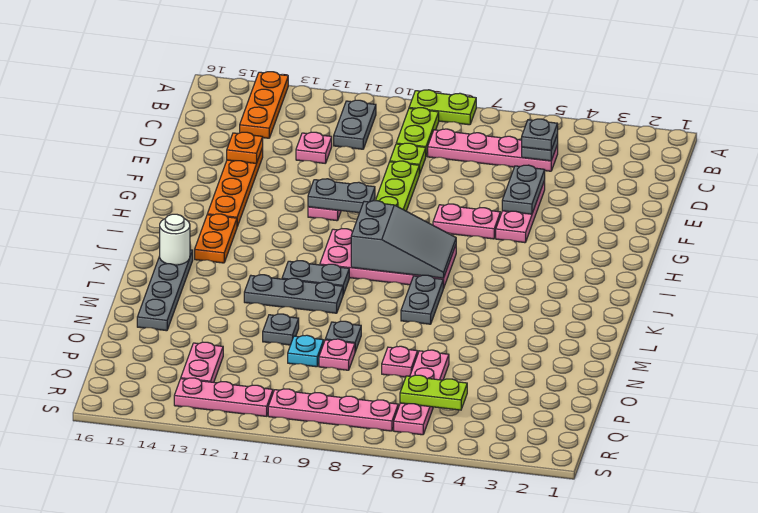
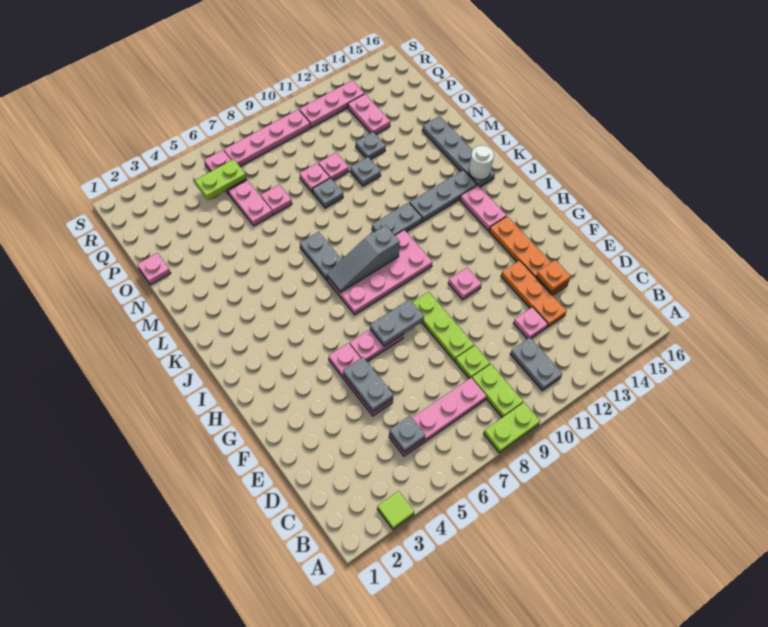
none -> lime tile A3 level 1
orange plate A14:C14 level 1 -> orange plate D13:F13 level 1
grey plate C5 level 3 -> grey plate O12 level 1
grey plate G10:G11 level 2 -> grey plate G7:G8 level 2
grey slope I7:J9 level 2 top 9 -> grey slope J7:J9 level 2 top 9
orange plate I14:J14 level 1 -> pink plate I14:J14 level 1
grey plate L10:L12 level 1 -> grey plate K12:K14 level 1
none -> pink plate O1 level 1
cyan plate O10 level 1 -> pink plate O10 level 1

